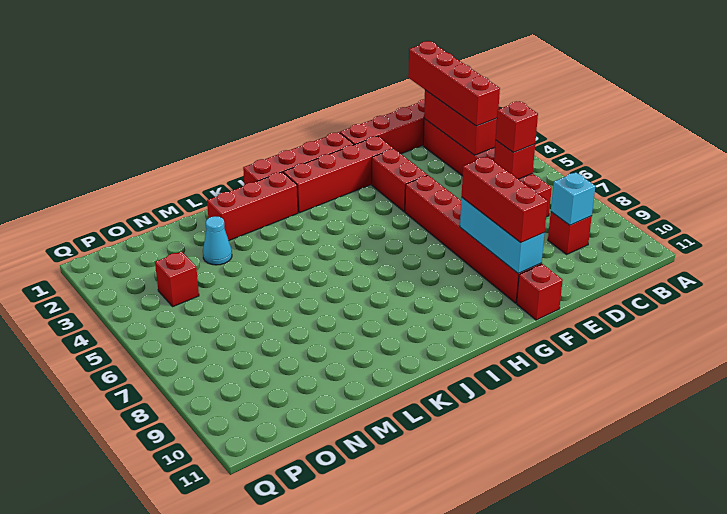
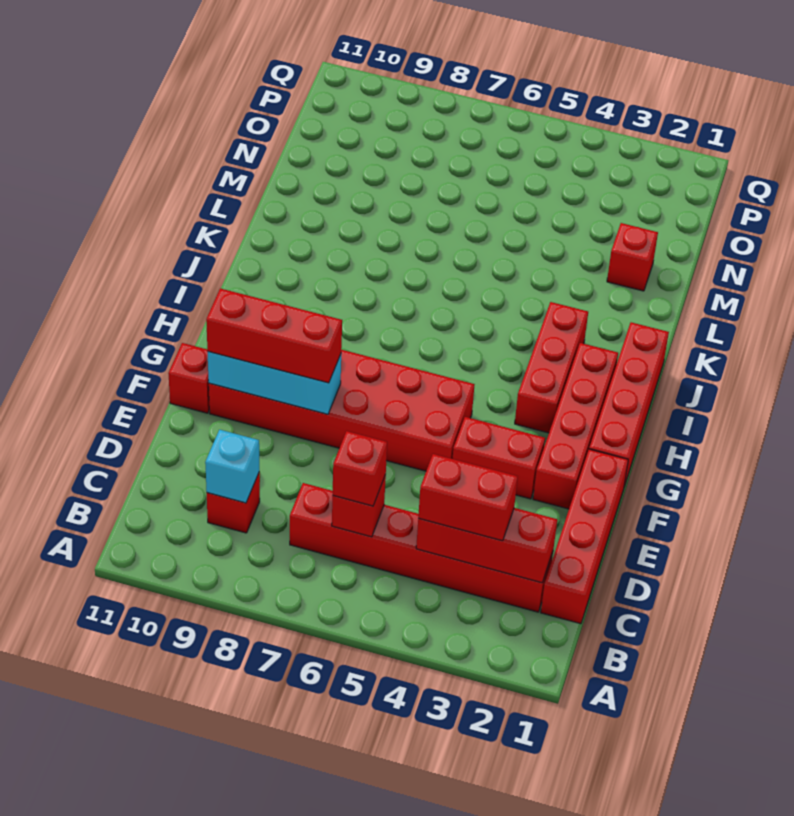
red brick C1:C4 level 3 -> red brick C3:C4 level 3
red brick F5:F10 level 1 -> red brick F5:G10 level 1
red brick J2:L2 level 1 -> red brick H3:J3 level 1
cyan cone M3 level 1 -> none
red brick O4 level 1 -> red brick M2 level 1

